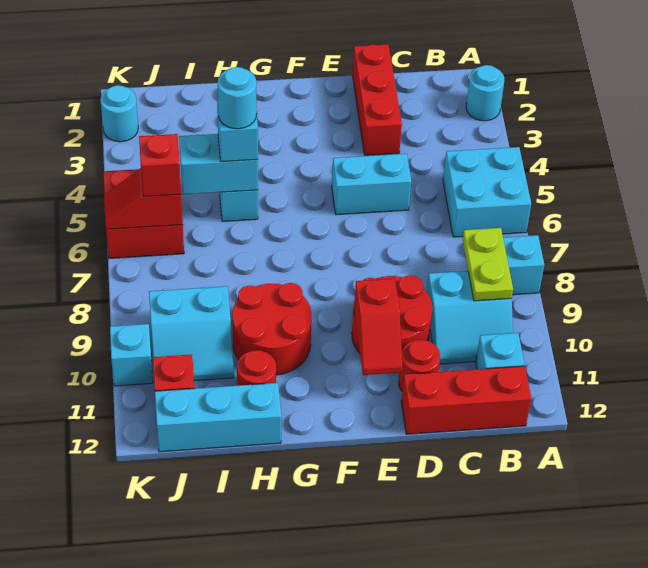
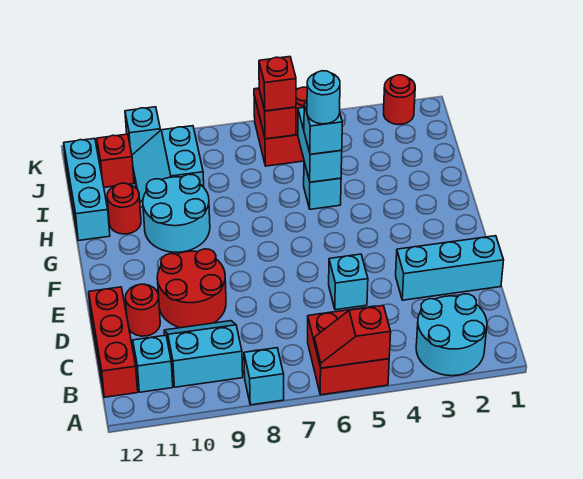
cyan round brick A2 level 1 -> cyan round brick A2:B3 level 1
cyan brick A5:B6 level 1 -> red brick A5:B6 level 1
lime plate B8:B9 level 2 -> none
cyan slope B9:C10 level 1 top 9 -> cyan slope B9:C10 level 1 top B
red brick D1:D3 level 1 -> cyan brick D1:D3 level 1
cyan brick D5:E5 level 1 -> cyan brick D5 level 1
red slope E10:E11 level 2 top 10 -> red slope A5:A6 level 2 top 5
red round brick G9:H10 level 1 -> cyan round brick G9:H10 level 1
cyan round brick K2 level 1 -> red round brick K2 level 1

